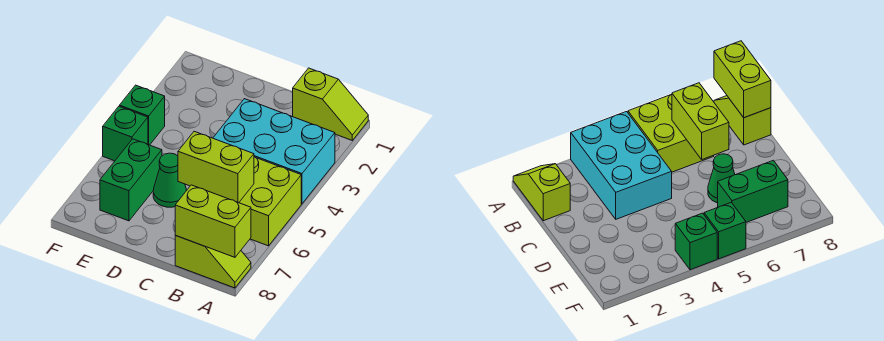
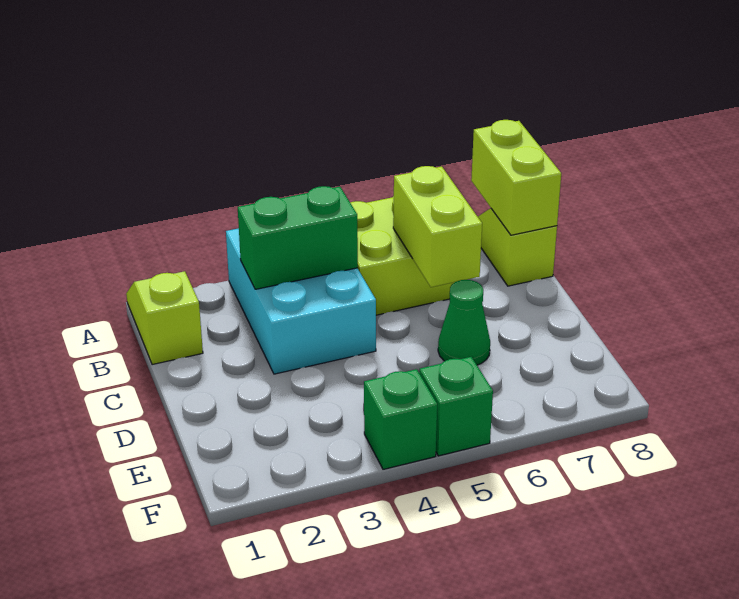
green brick E6:E7 level 1 -> green brick B3:B4 level 2

